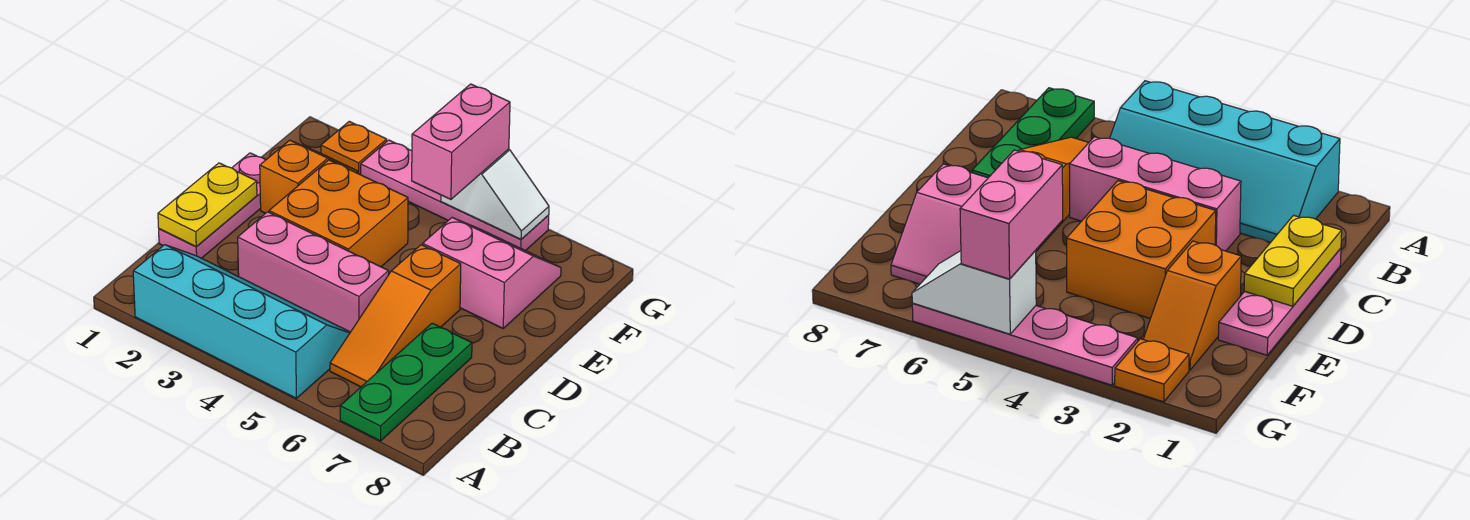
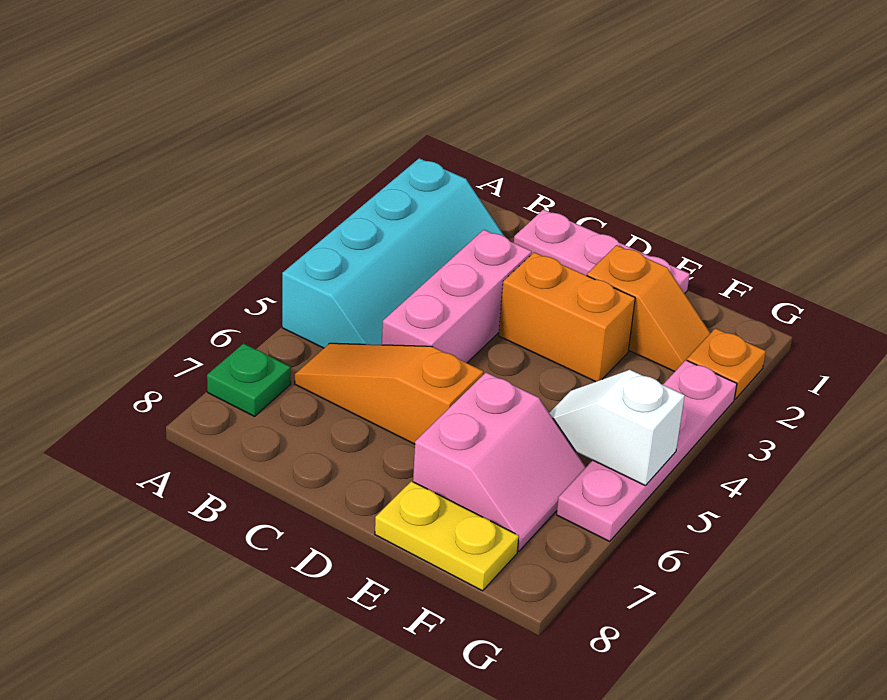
green plate A7:C7 level 1 -> green plate A7 level 1
yellow plate C1:D1 level 2 -> yellow plate E8:F8 level 1
orange brick D3:E4 level 1 -> orange brick D3:E3 level 1
pink brick F5:G5 level 3 -> none
white slope G5:G6 level 2 top 5 -> white slope F5:G5 level 2 top G

